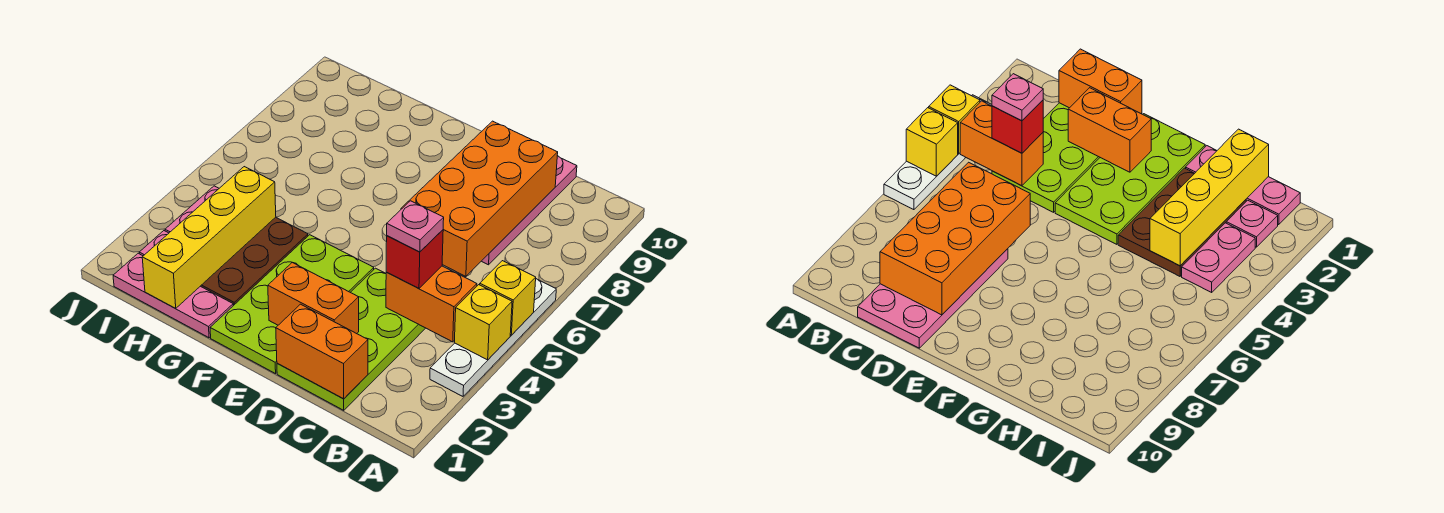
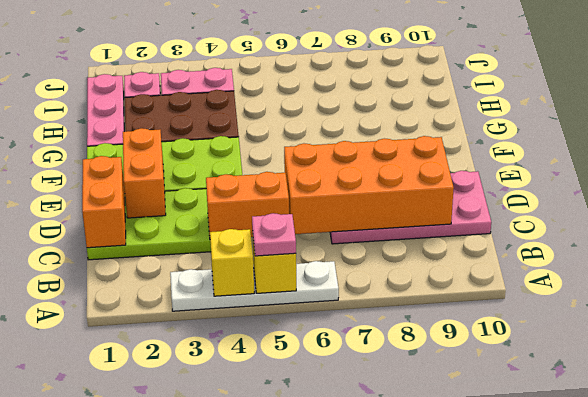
orange brick B4:C4 level 2 -> orange brick C4:C5 level 2
red brick C4 level 3 -> none
pink plate C4 level 4 -> pink plate A5 level 3
yellow brick H1:H4 level 2 -> none

